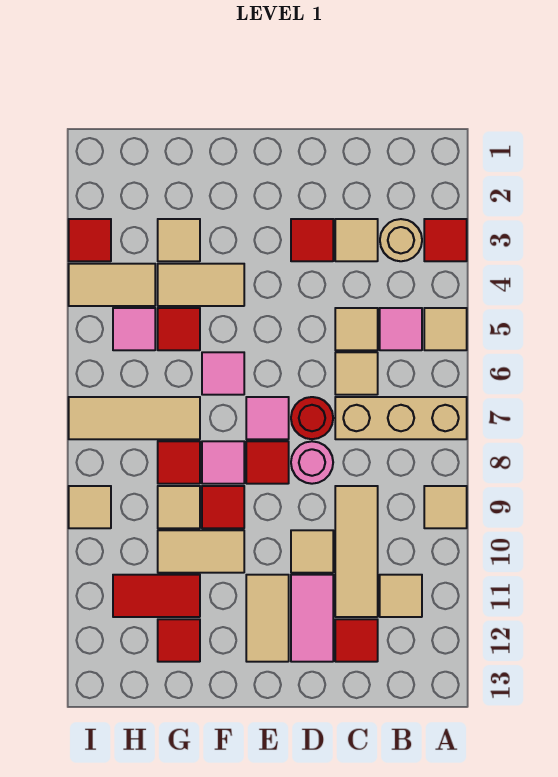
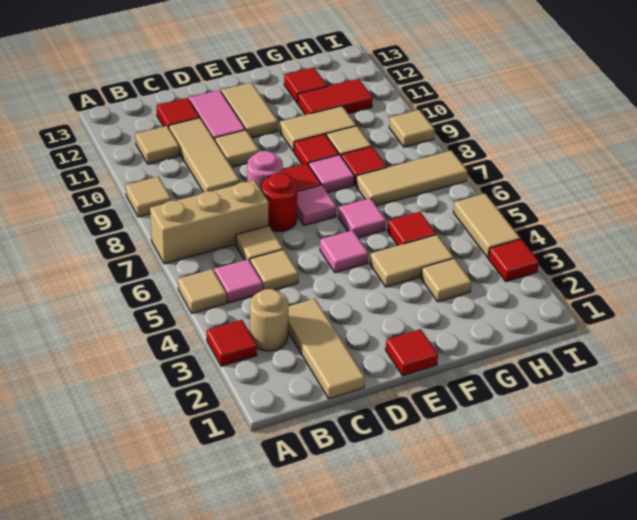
tan tile C3 level 1 -> tan tile C1:C3 level 1
red tile D3 level 1 -> red tile E1 level 1
tan tile H4:I4 level 1 -> tan tile I4:I5 level 1
pink tile H5 level 1 -> pink tile E5 level 1

